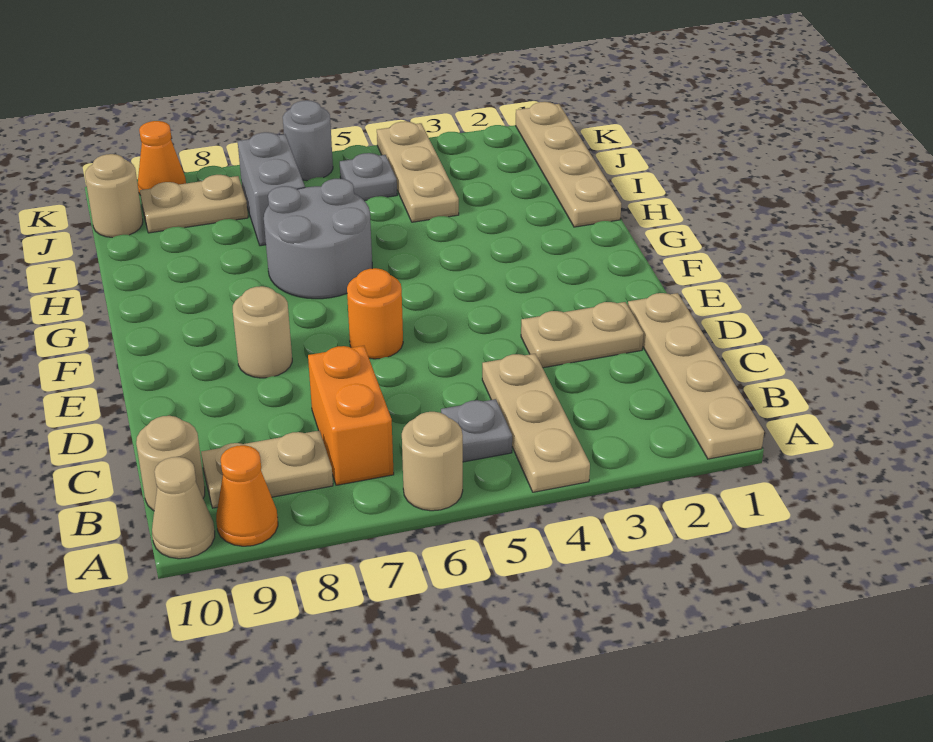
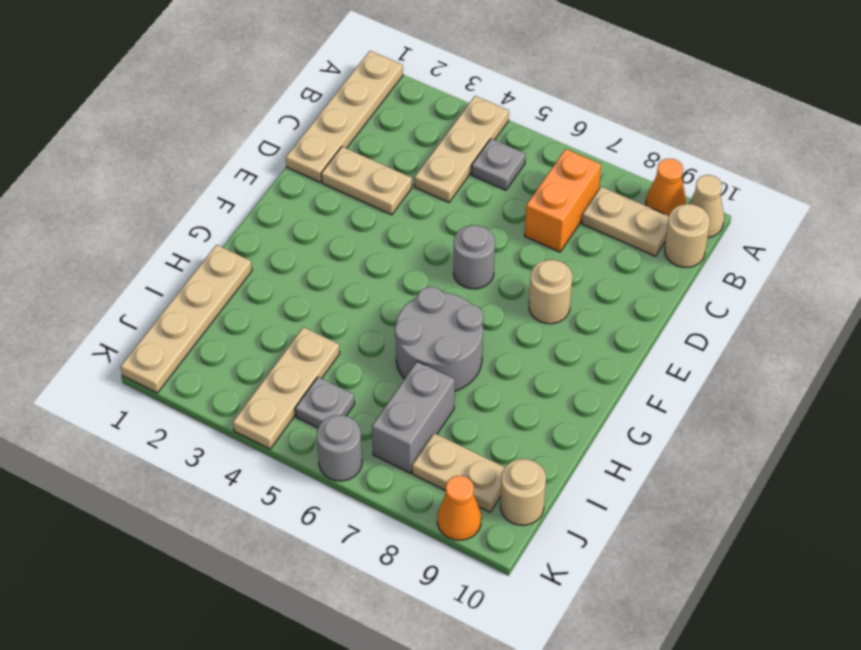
tan round brick A6 level 1 -> none
orange round brick E6 level 1 -> grey round brick E6 level 1

